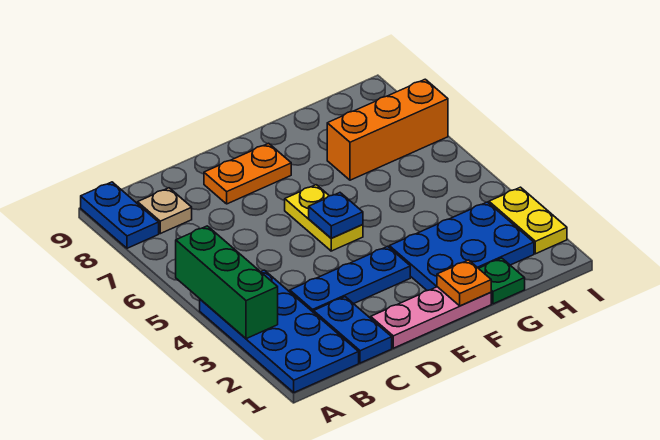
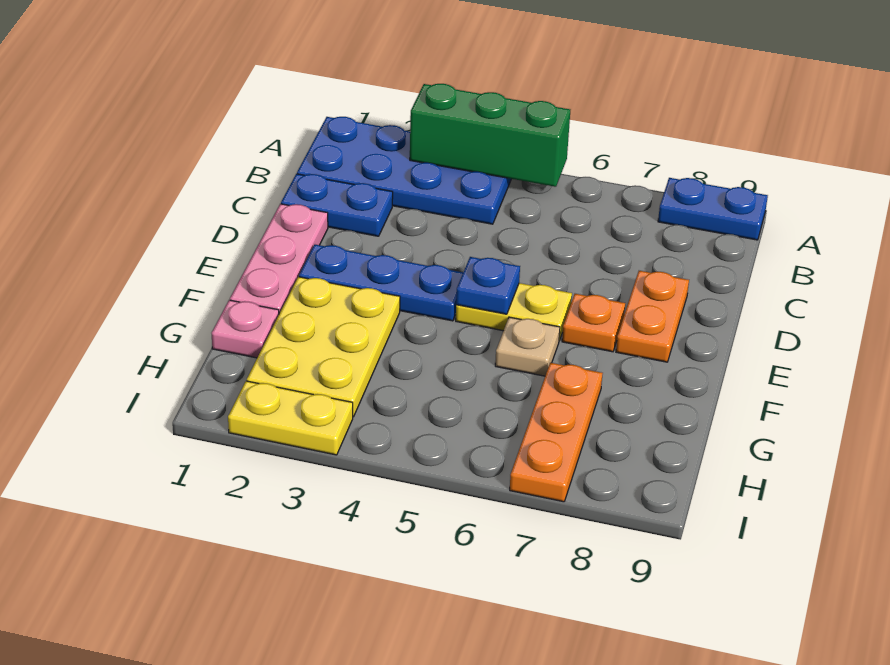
tan plate B8 level 1 -> tan plate F6 level 1
blue plate C3:E3 level 1 -> blue plate E2:E4 level 1
orange plate F1 level 2 -> orange plate E7 level 1
blue plate F2:H3 level 1 -> yellow plate F2:H3 level 1
green plate G1 level 1 -> pink plate G1 level 1
orange brick G7:I7 level 1 -> orange plate G7:I7 level 1

